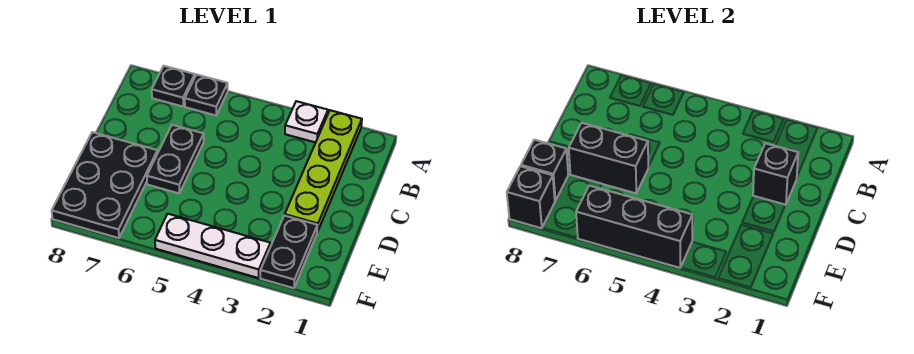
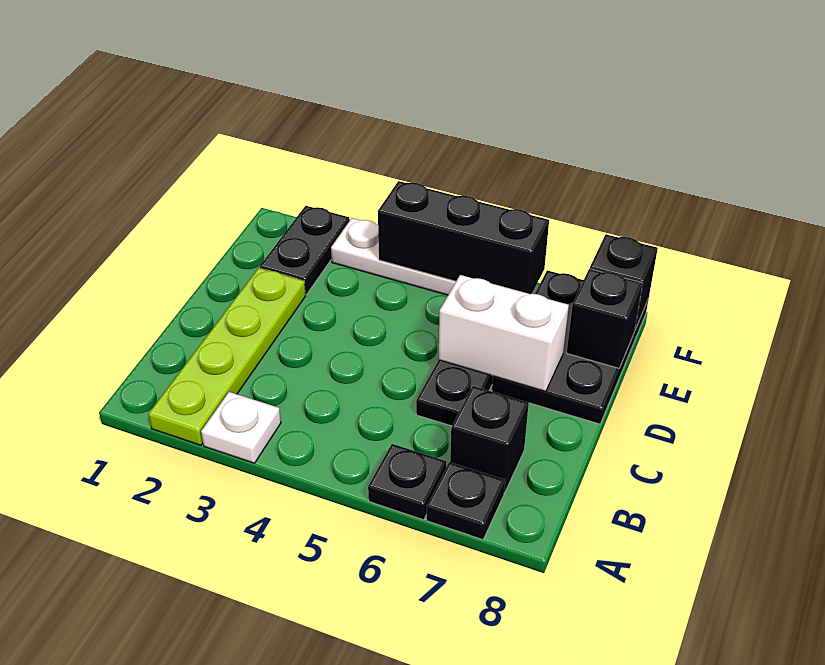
black brick C2 level 2 -> black brick B7 level 1
black brick D6:D7 level 2 -> white brick D6:D7 level 2

